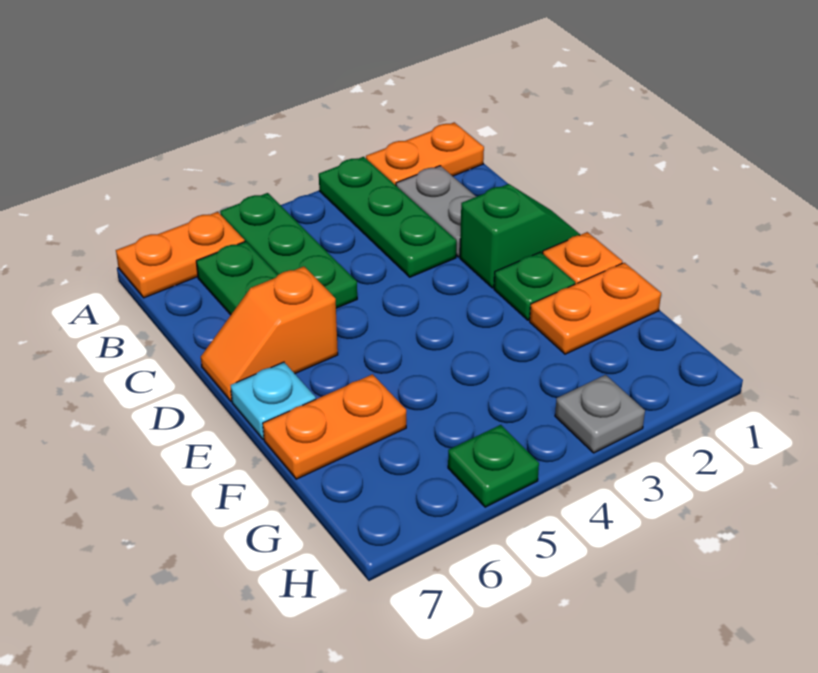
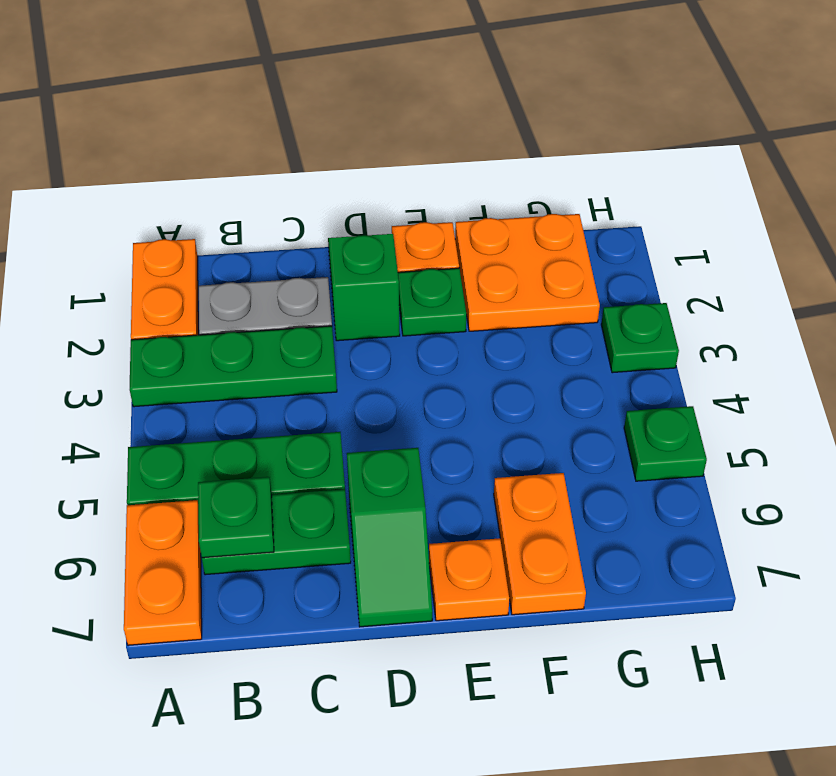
none -> green plate B6 level 2
orange slope D6:D7 level 1 top 6 -> green slope D6:D7 level 1 top 6
cyan plate E7 level 1 -> orange plate E7 level 1
orange plate F1:F2 level 1 -> orange plate F1:G2 level 1
grey plate H3 level 1 -> green plate H3 level 1

